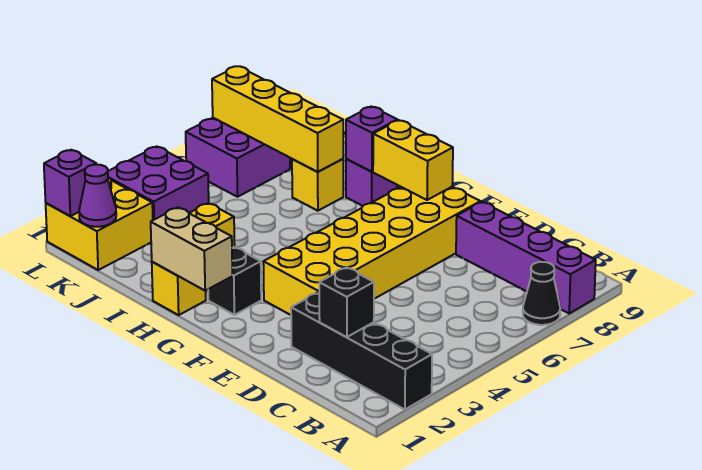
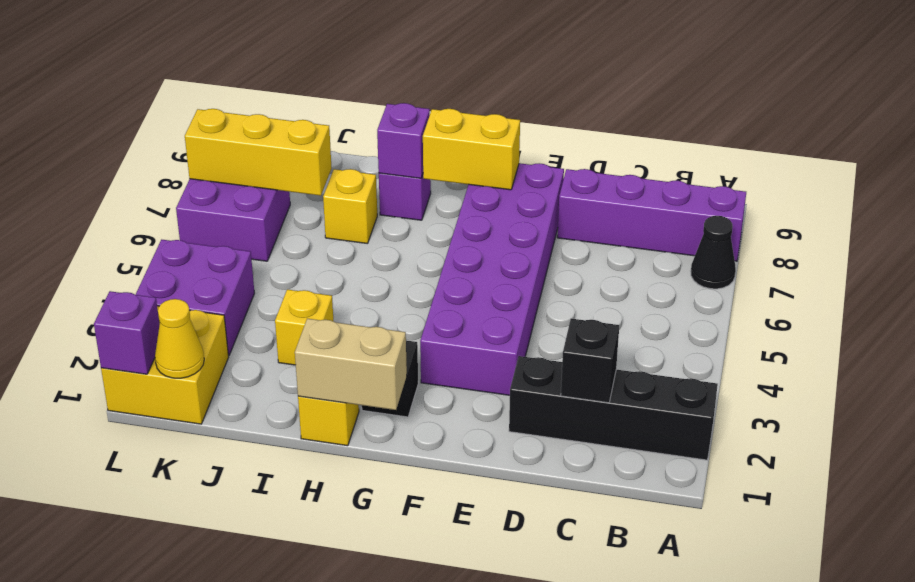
yellow brick E3:F8 level 1 -> purple brick E3:F8 level 1
yellow brick I7:L7 level 2 -> yellow brick J7:L7 level 2
purple cone K1 level 2 -> yellow cone K1 level 2

